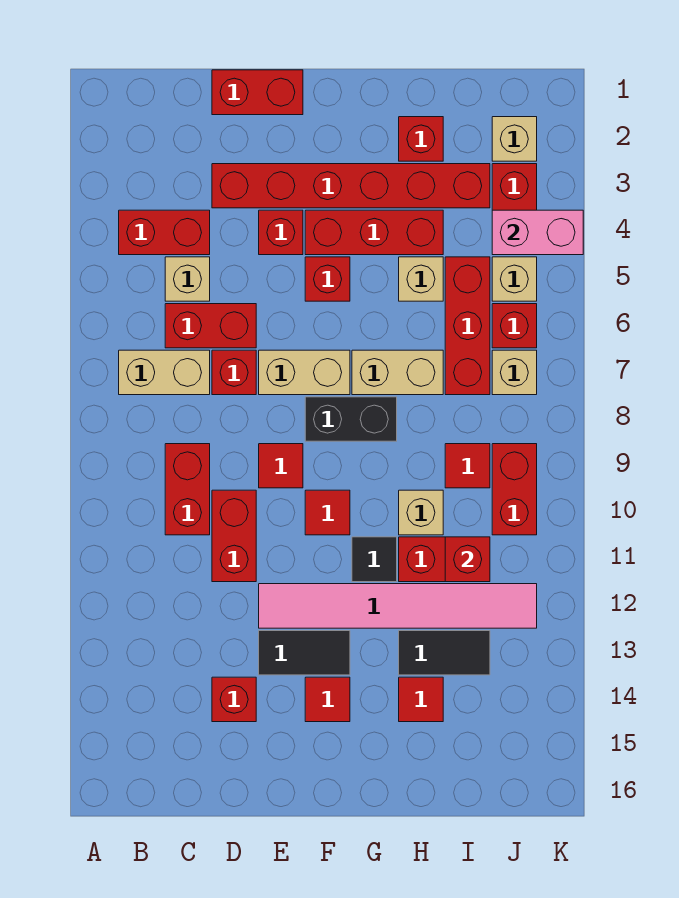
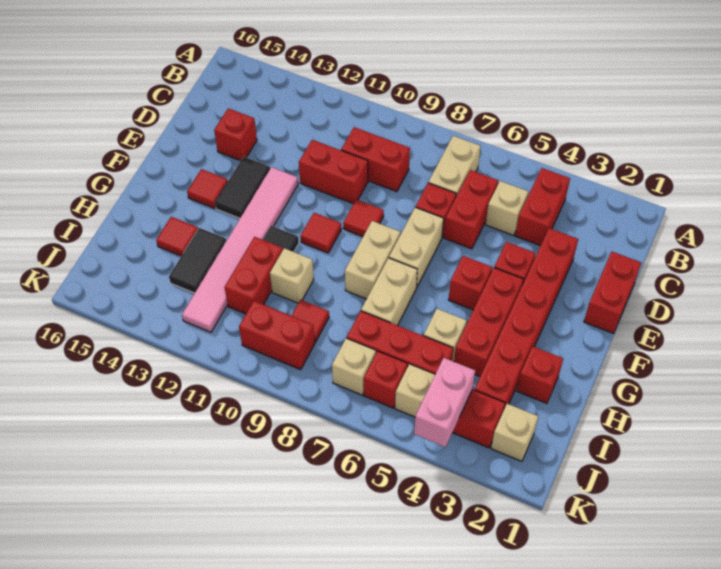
black brick F8:G8 level 1 -> tan brick F8:G8 level 1
red brick I11 level 2 -> none

